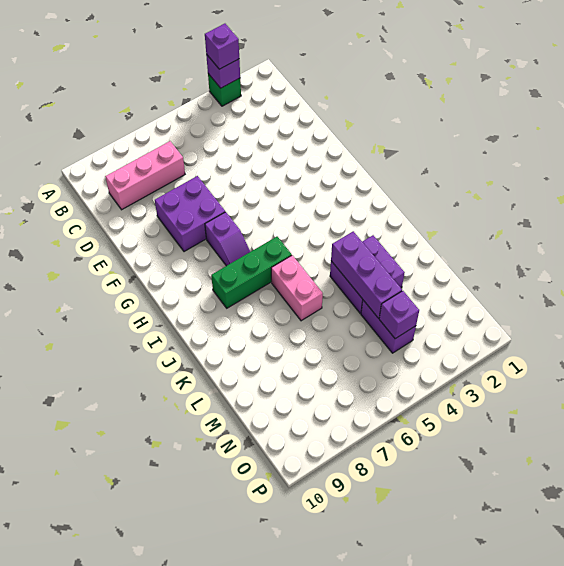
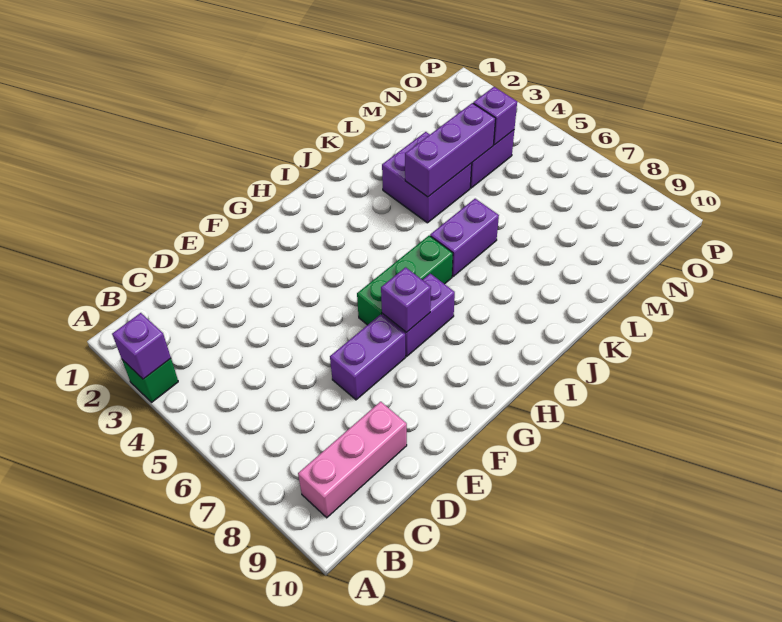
purple brick A3 level 3 -> purple brick G7 level 2
pink brick C7:C9 level 1 -> pink brick B9:D9 level 1
purple brick E7:F8 level 1 -> purple brick E7:F7 level 1
purple slope G7:H7 level 1 top G -> purple brick G7:H7 level 1
green brick I6:I8 level 1 -> green brick G6:I6 level 1
pink brick J6:K6 level 1 -> purple brick J6:K6 level 1

